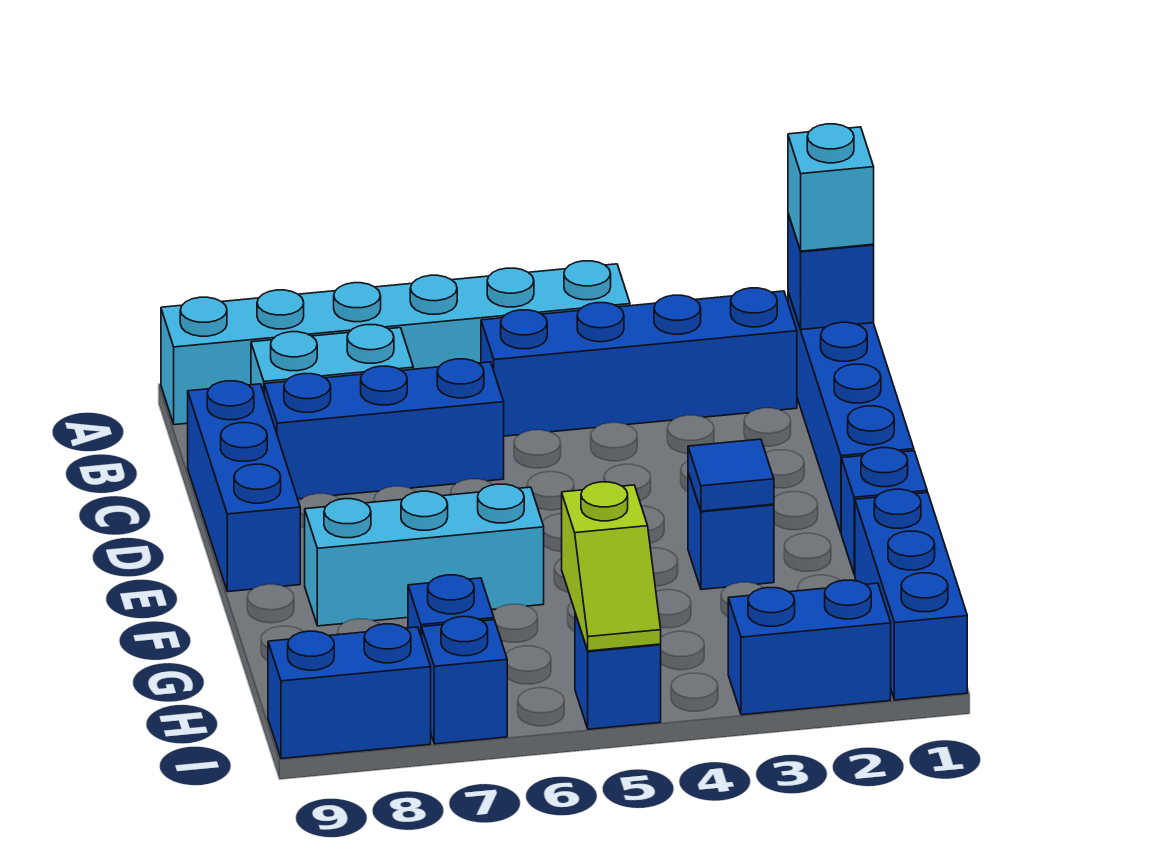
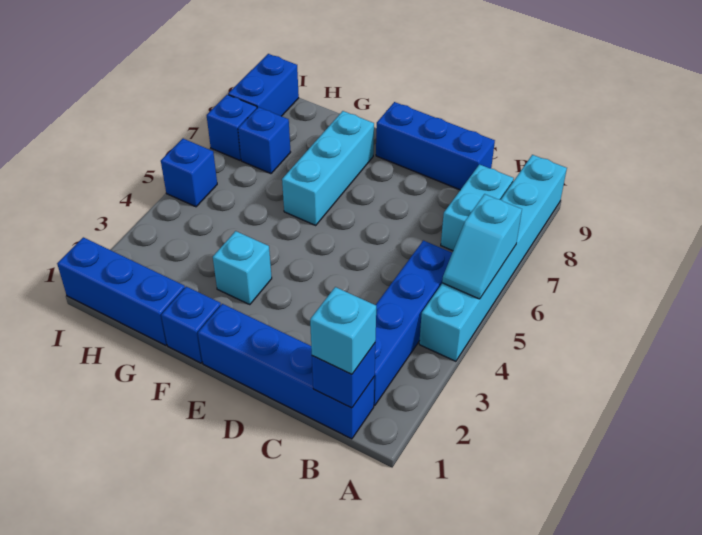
none -> cyan slope A5:A6 level 2 top 6
blue brick C6:C8 level 1 -> none
blue brick F3 level 1 -> cyan brick F3 level 1
blue tile F3 level 2 -> none
lime slope H5:I5 level 2 top H -> none
blue brick I2:I3 level 1 -> none

